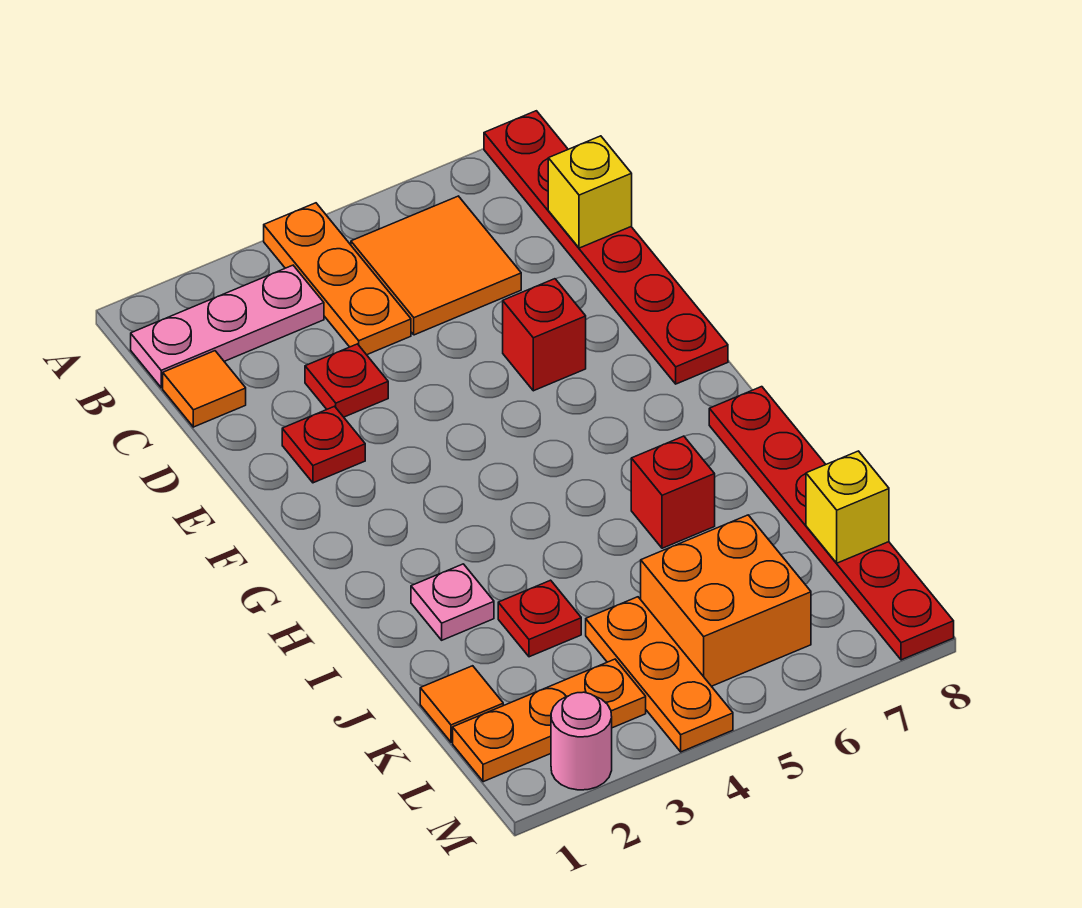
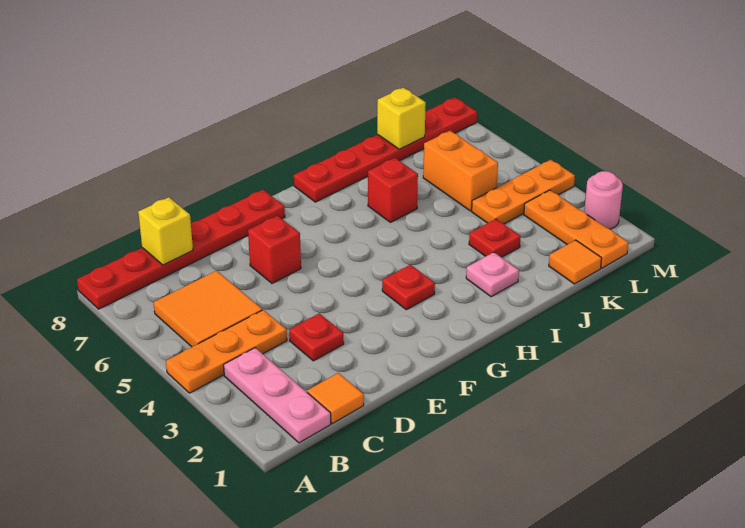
red plate E2 level 1 -> red plate G3 level 1
orange brick K5:L6 level 1 -> orange brick K5:K6 level 1

